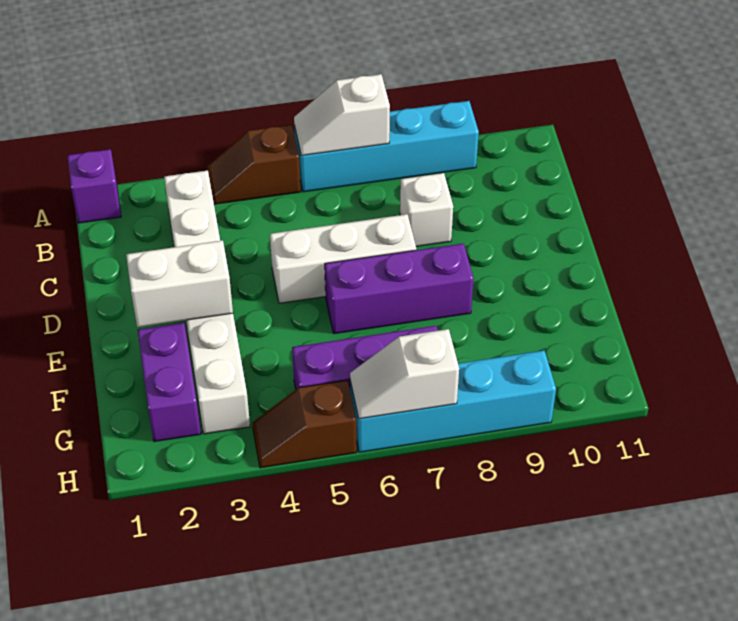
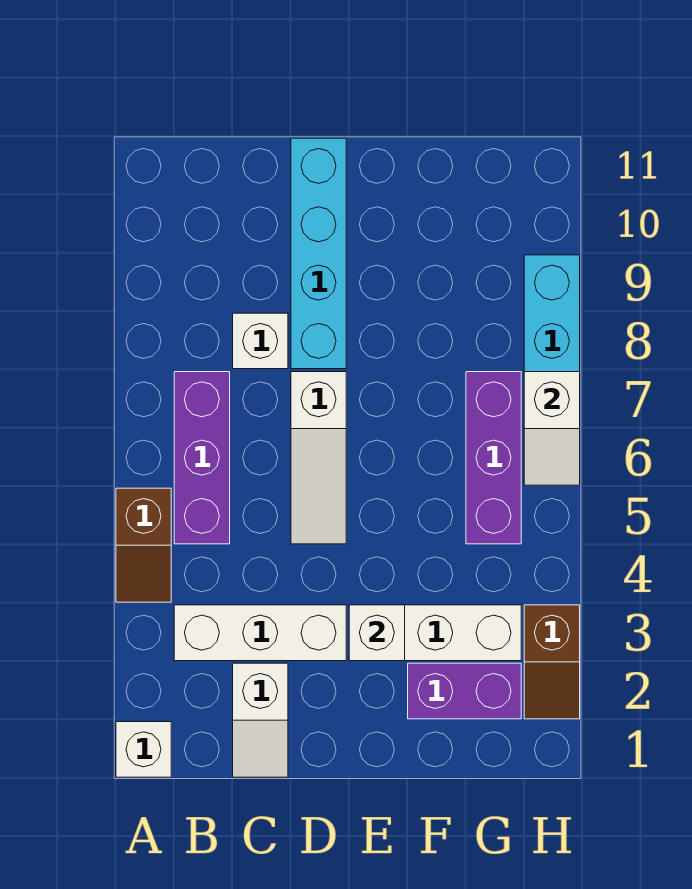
purple brick A1 level 1 -> white brick A1 level 1
cyan brick A6:A9 level 1 -> cyan brick D8:D11 level 1
white slope A6:A7 level 2 top 7 -> white slope C1:C2 level 1 top 2
white brick D5:D7 level 1 -> white slope D5:D7 level 1 top 7
white brick E2:E3 level 2 -> white brick E3 level 2
purple brick E6:E8 level 1 -> purple brick B5:B7 level 1
brown slope H4:H5 level 1 top 5 -> brown slope H2:H3 level 1 top 3

